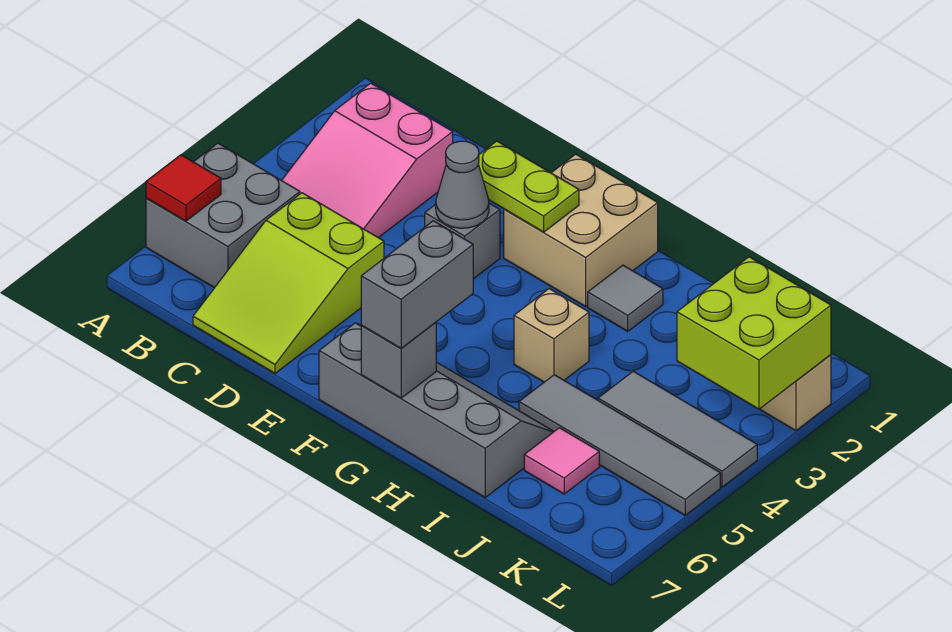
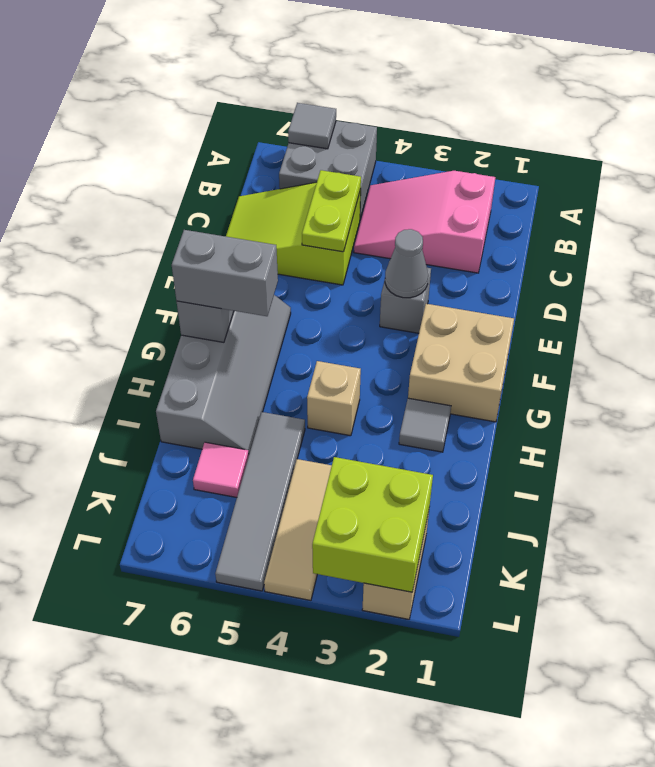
red tile A6 level 2 -> grey tile A6 level 2
lime plate E2:F2 level 2 -> lime plate C5:D5 level 2
grey tile J4:L4 level 1 -> tan tile J4:L4 level 1

